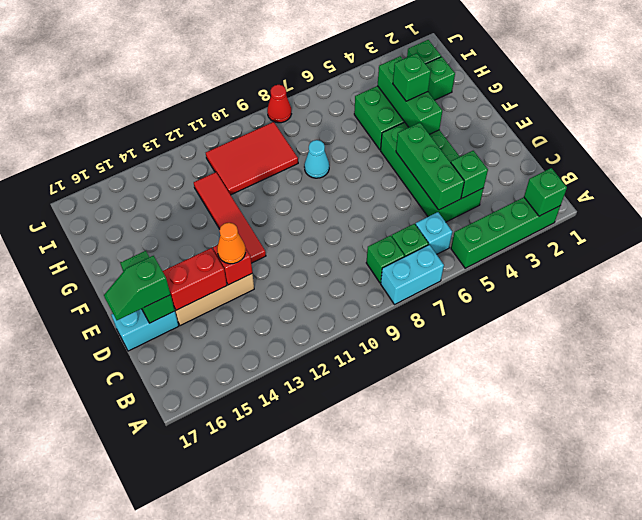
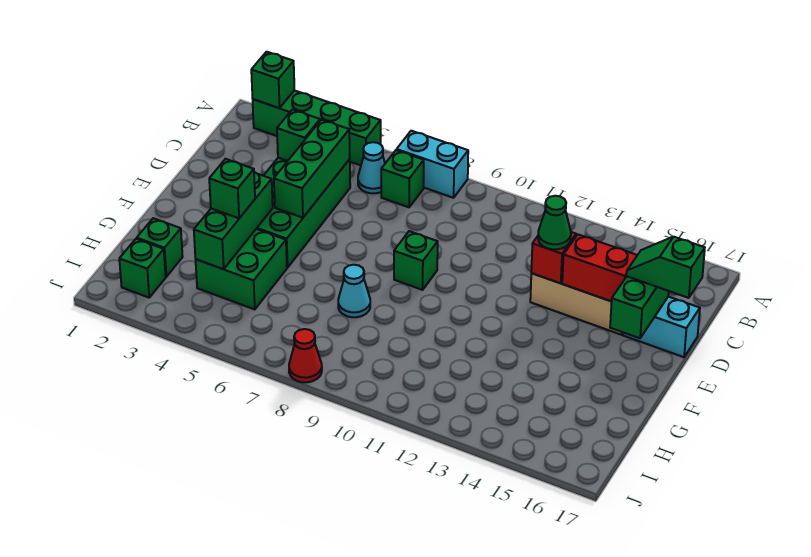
cyan brick B6 level 1 -> cyan cone B6 level 1
green brick B8 level 1 -> green brick E9 level 1
orange cone D13 level 3 -> green cone D13 level 3
green slope D16:D17 level 3 top 16 -> green slope D16:D17 level 3 top 17
red tile E12:H12 level 1 -> none
red tile H9:I11 level 1 -> none

